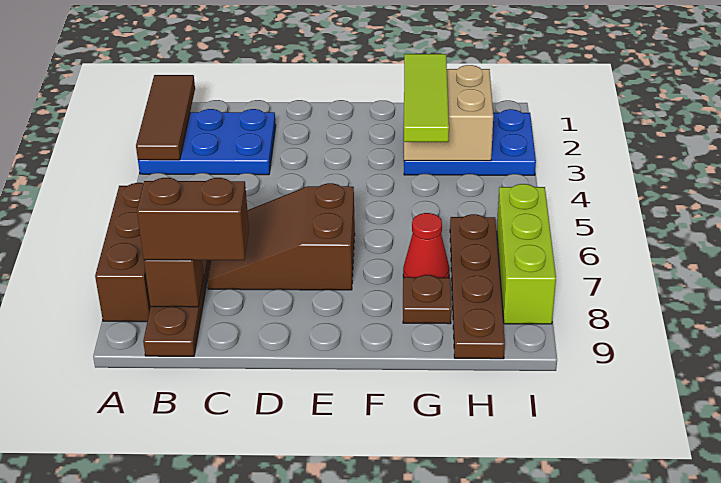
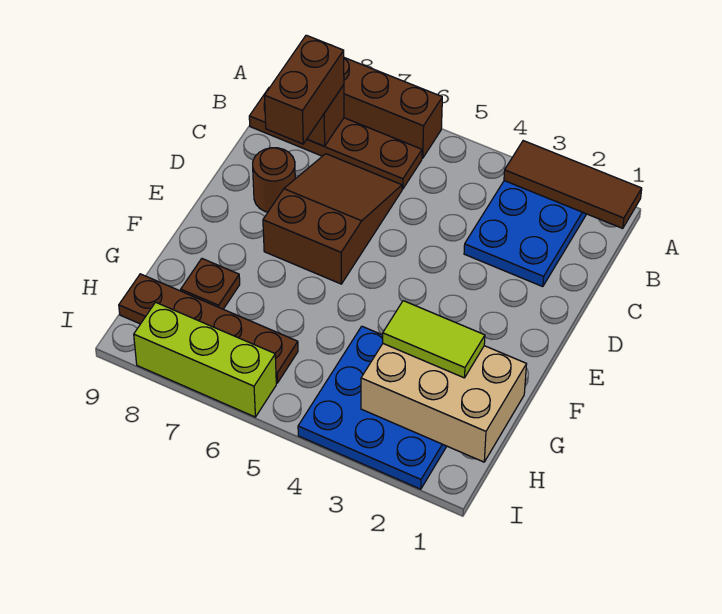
none -> brown round brick D8 level 1
blue plate G2:I3 level 1 -> blue plate G2:I4 level 1
tan brick G2:H3 level 2 -> tan brick G1:H3 level 2
lime tile G2:G4 level 3 -> lime tile G2:G3 level 3
red cone G7 level 1 -> none

